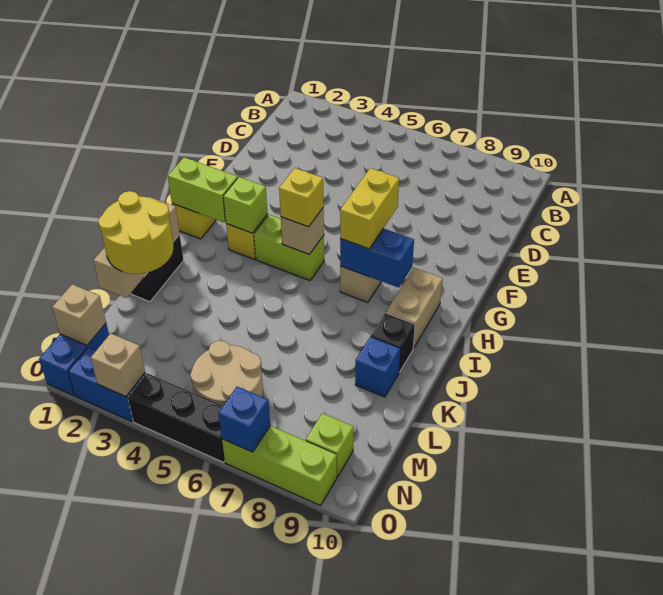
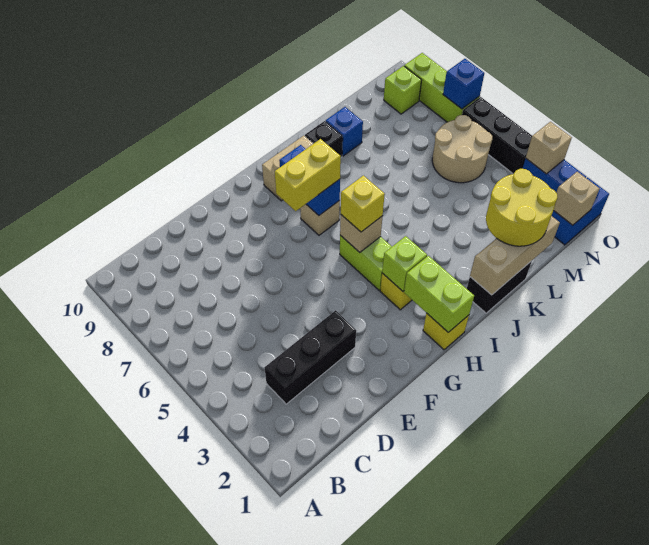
none -> black brick C3:E3 level 1

